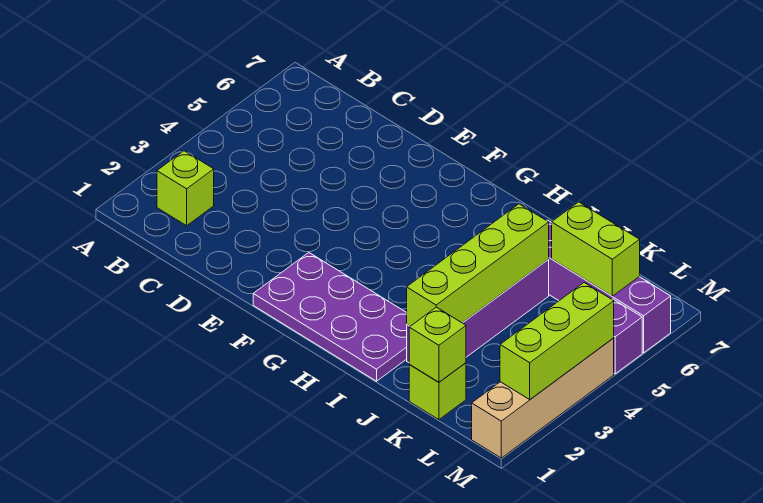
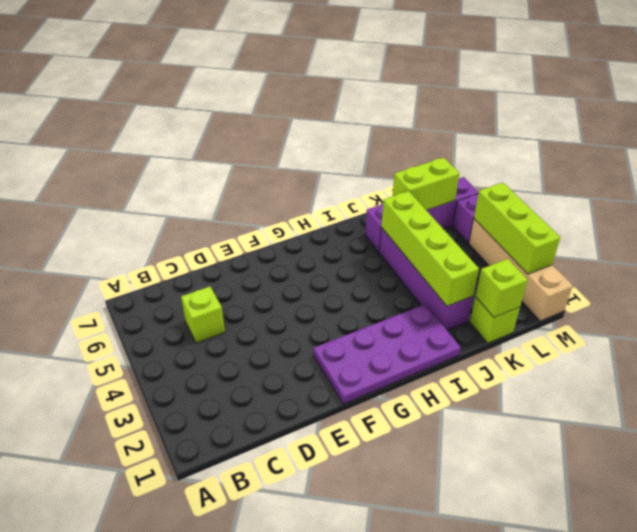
lime brick B2 level 1 -> lime brick C5 level 1

